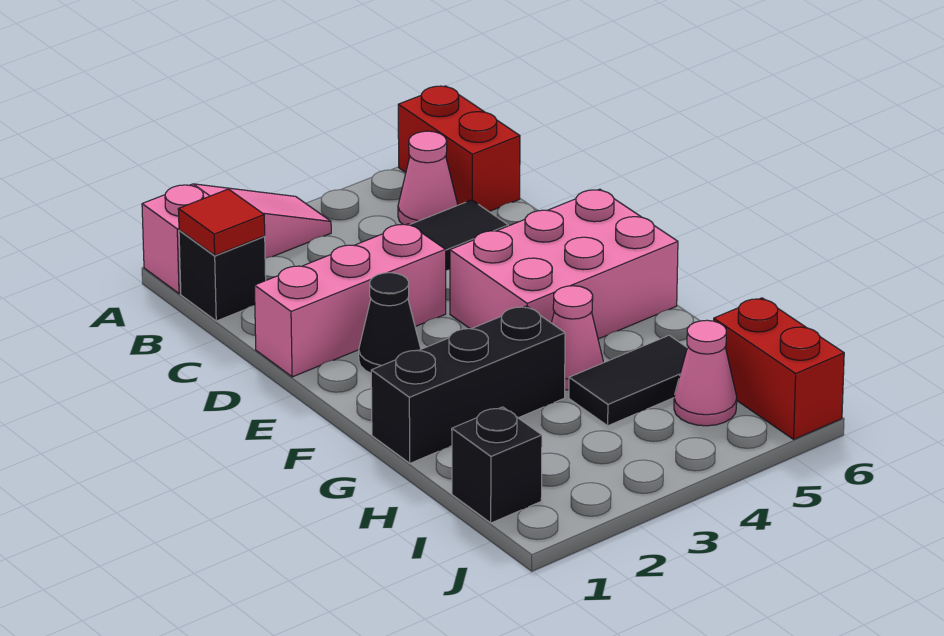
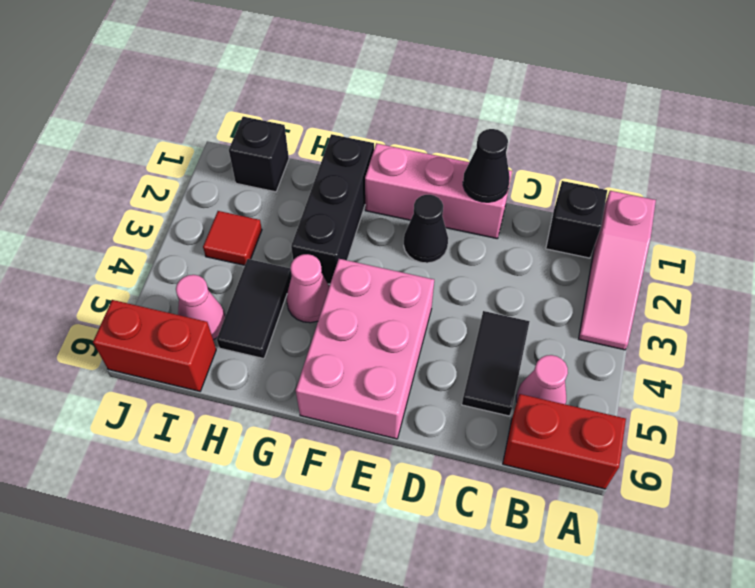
red tile B1 level 2 -> red tile I3 level 1
pink brick D1:D3 level 1 -> pink brick D1:F1 level 1
none -> black cone D1 level 2

